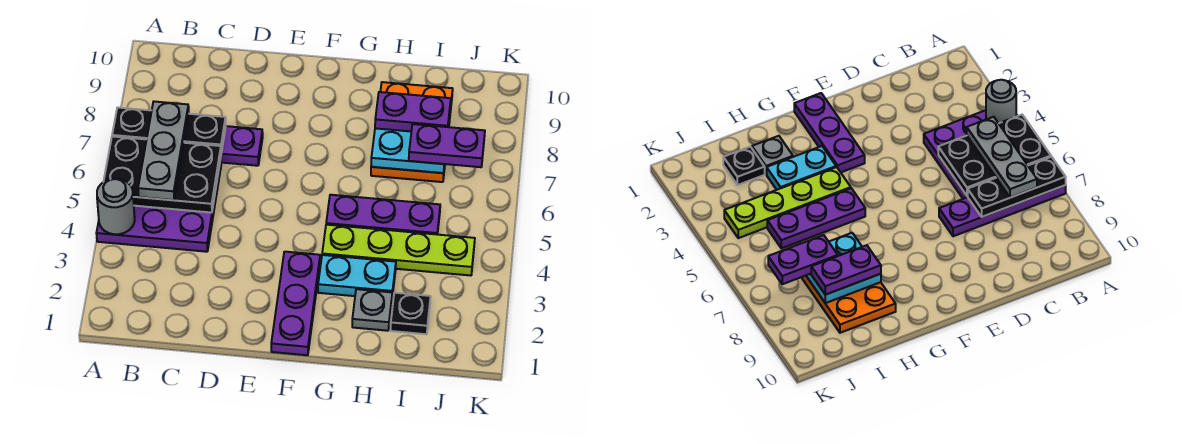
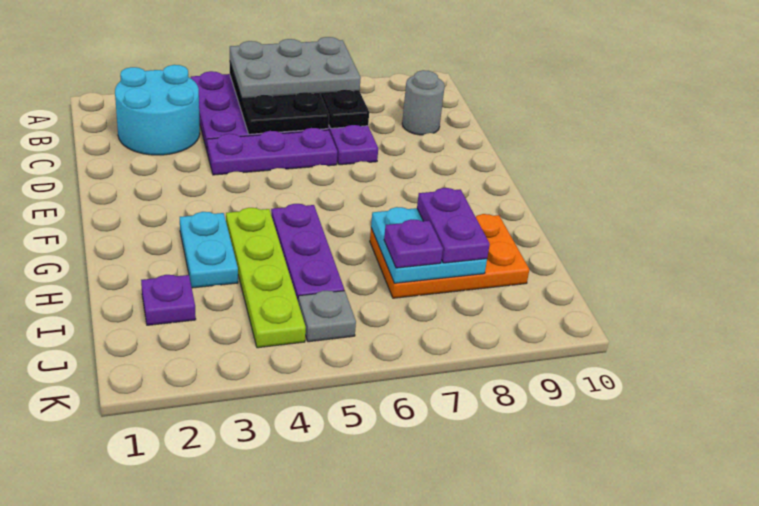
grey round brick A4 level 2 -> grey round brick C9 level 1
none -> cyan round brick B2:C3 level 1
grey plate B5:B7 level 3 -> grey plate A5:B7 level 3
purple plate F1:F3 level 1 -> purple plate D4:D6 level 1
grey plate H2 level 1 -> grey plate J5 level 1
black plate I2 level 1 -> purple plate I2 level 1
purple plate I7:J7 level 3 -> purple plate I7 level 3

